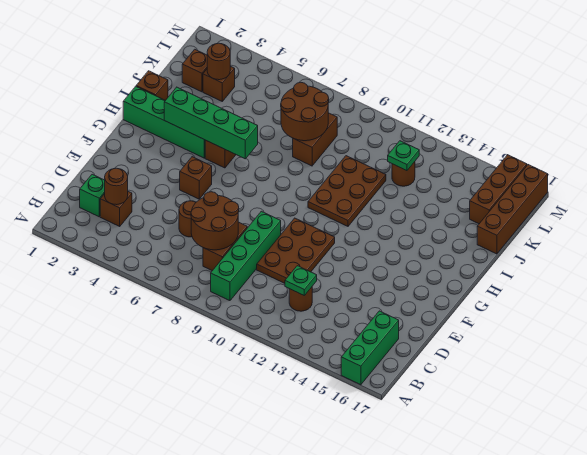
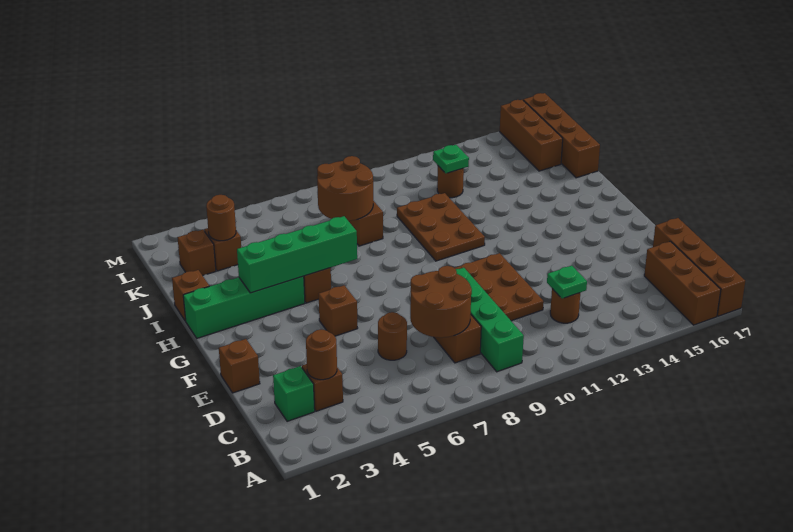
green brick A16:C16 level 1 -> brown brick A16:C16 level 1
none -> brown brick A17:D17 level 1
none -> brown brick E1 level 1

